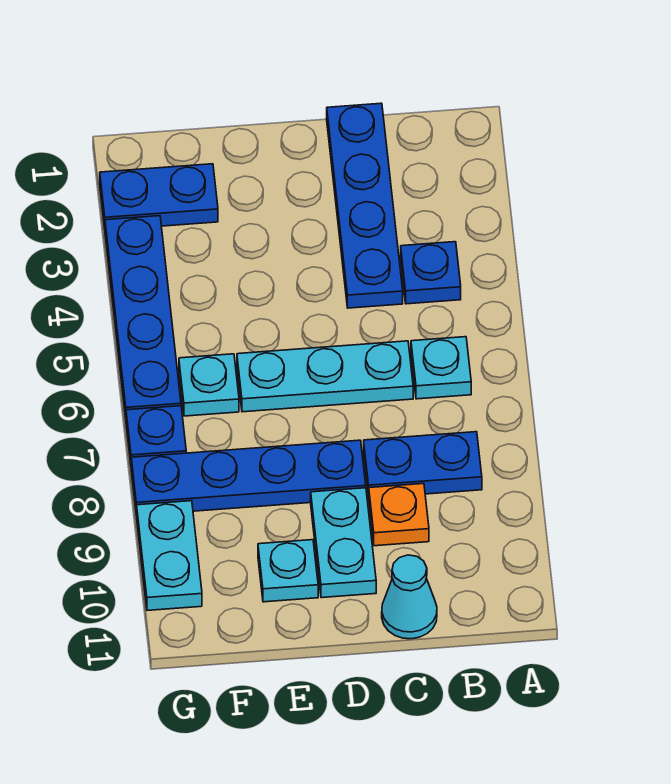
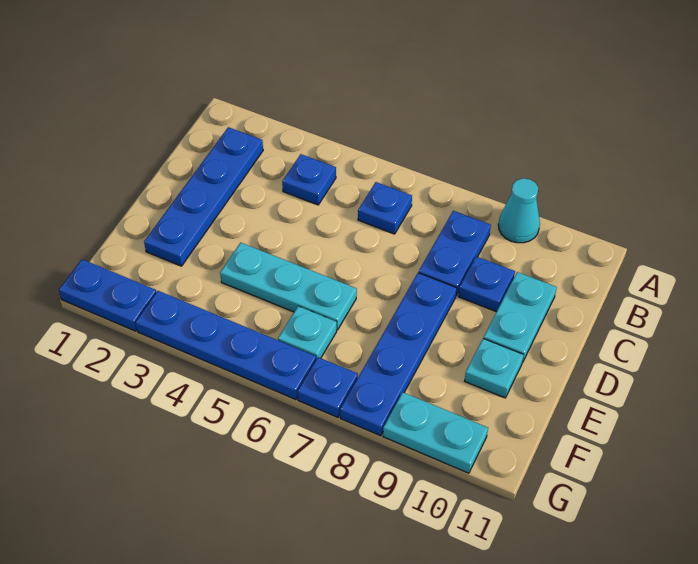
cyan plate B6 level 1 -> blue plate B6 level 1
blue plate C1:C4 level 1 -> blue plate B2:E2 level 1
cyan plate C6:E6 level 1 -> cyan plate E4:E6 level 1
orange plate C9 level 1 -> blue plate C9 level 1
cyan cone C11 level 1 -> cyan cone A9 level 1
cyan plate D9:D10 level 1 -> cyan plate C10:D10 level 1
blue plate F2:G2 level 1 -> blue plate G1:G2 level 1

